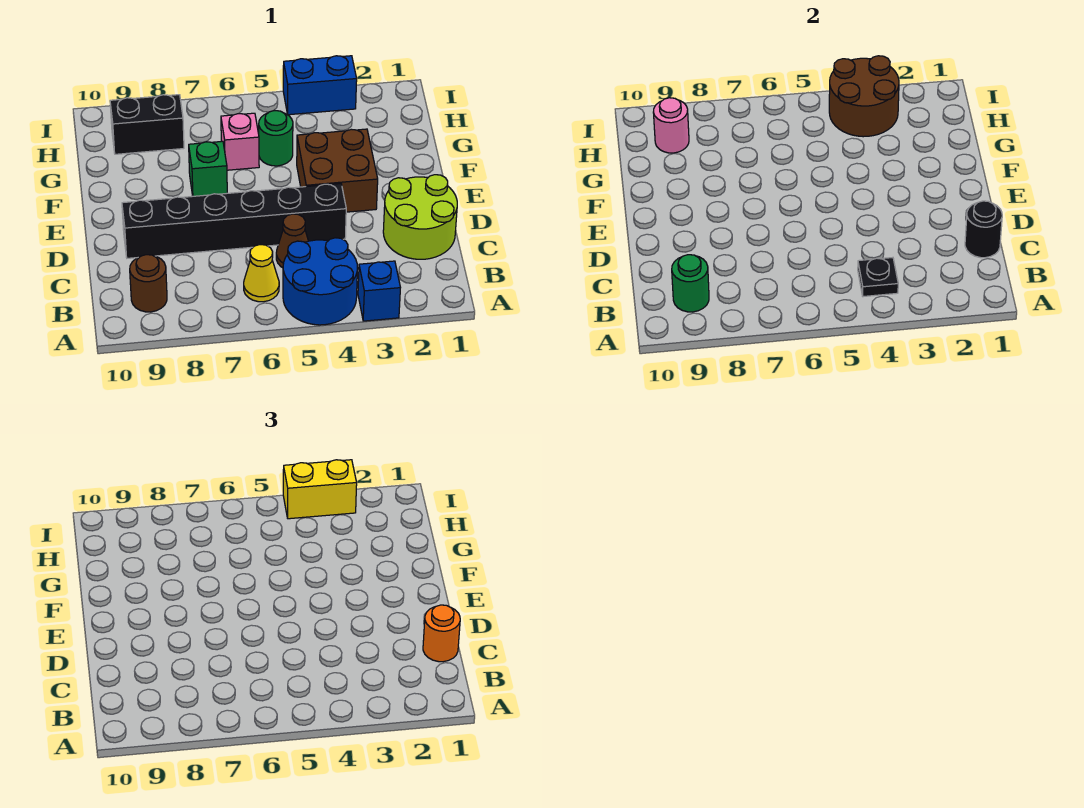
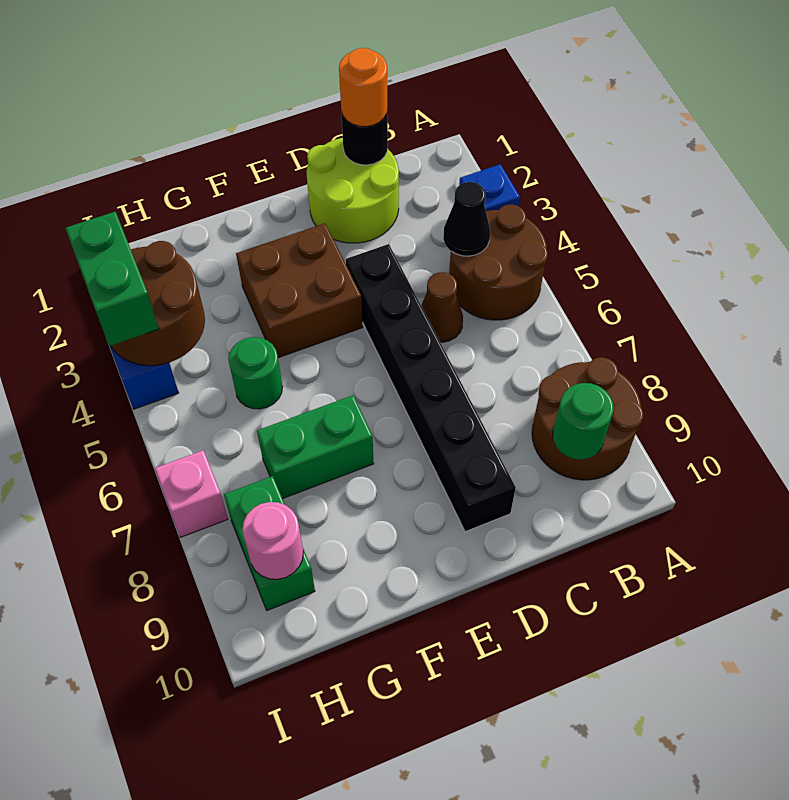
blue round brick A4:B5 level 1 -> brown round brick A4:B5 level 1
black plate B4 level 2 -> black cone B4 level 2
yellow cone B6 level 1 -> none
brown round brick B9 level 1 -> brown round brick A8:B9 level 1
green brick F7 level 1 -> green brick F7:G7 level 1
pink brick G6 level 1 -> pink brick I7 level 1
black brick H8:H9 level 1 -> green brick H8:H9 level 1
yellow brick I3:I4 level 3 -> green brick I3:I4 level 3

